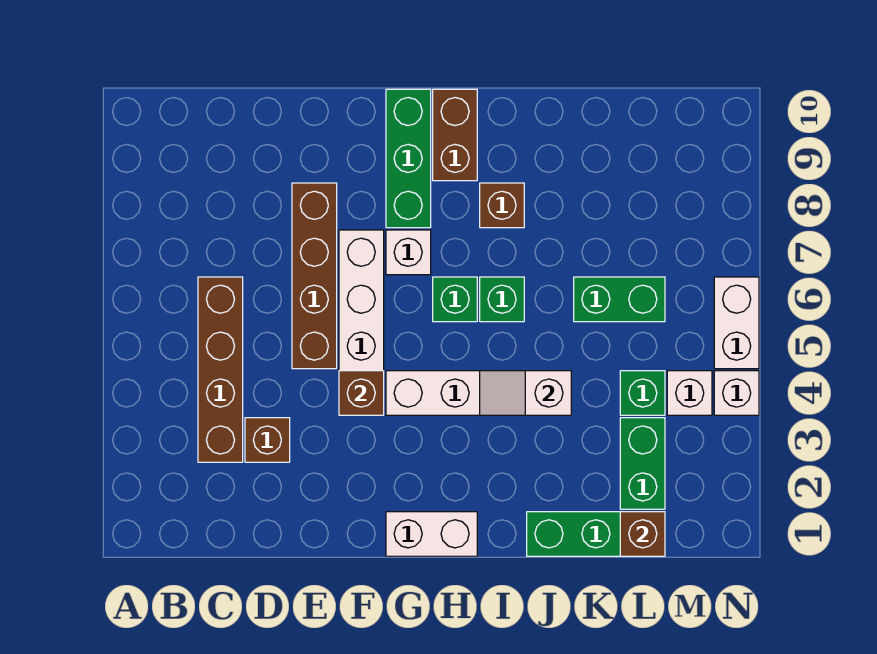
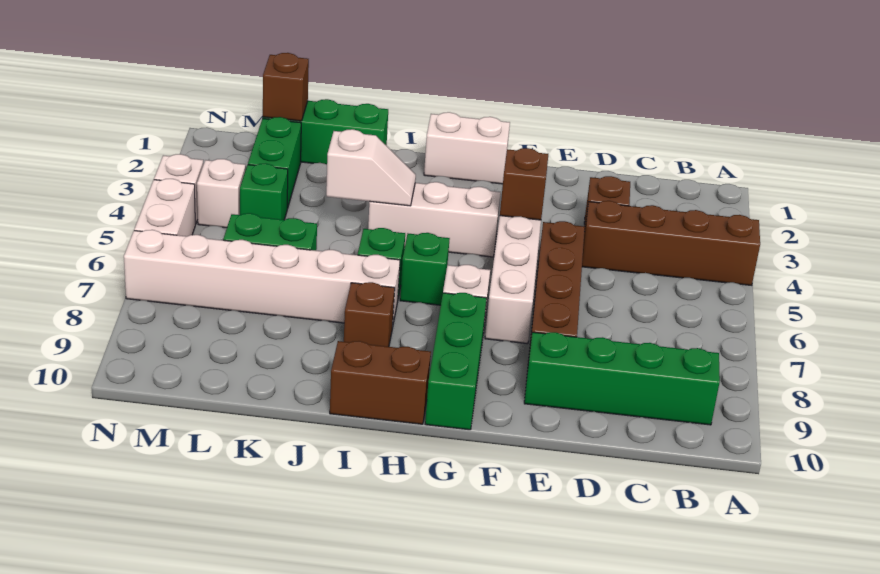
none -> green brick B9:E9 level 1
brown brick C3:C6 level 1 -> brown brick A4:D4 level 1
brown brick H9:H10 level 1 -> brown brick H10:I10 level 1
none -> white brick I7:N7 level 1

